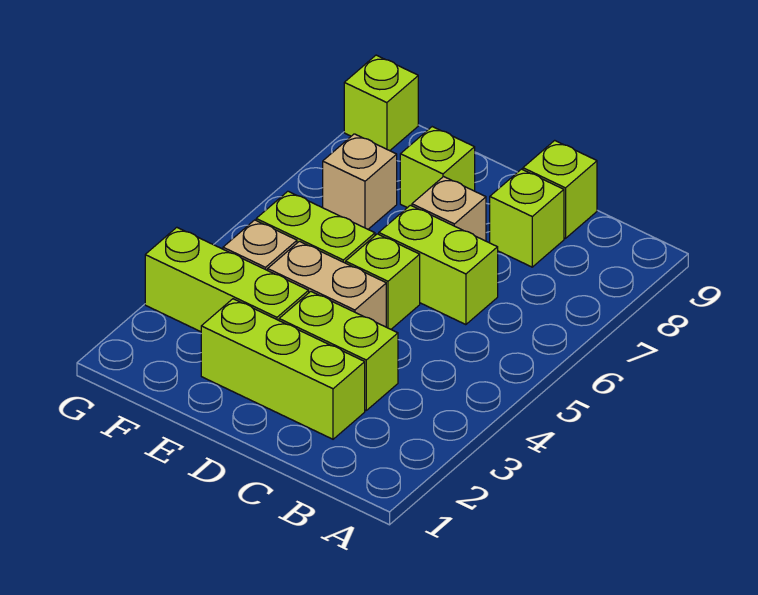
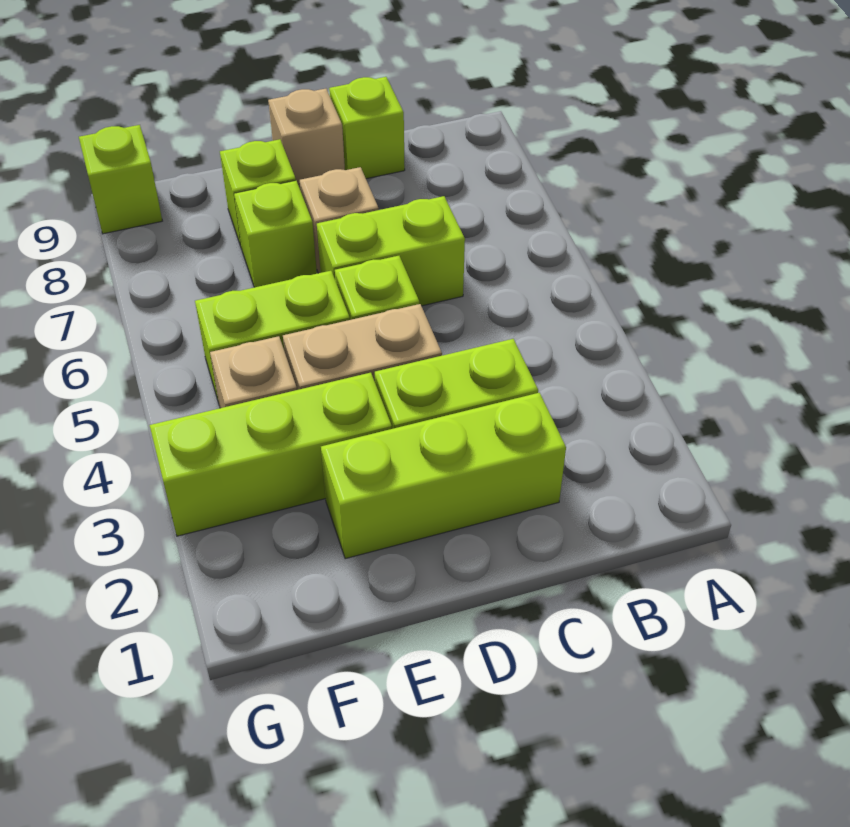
lime brick C8 level 1 -> lime brick E7 level 1
tan brick F7 level 1 -> tan brick D9 level 1

